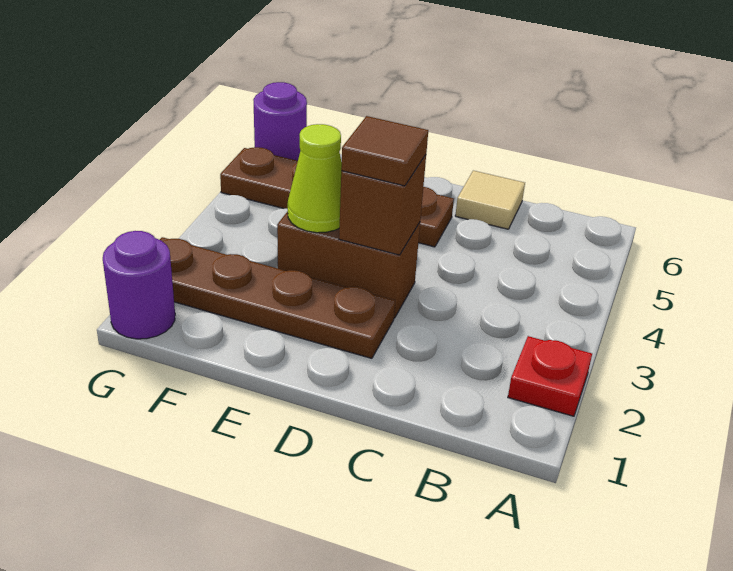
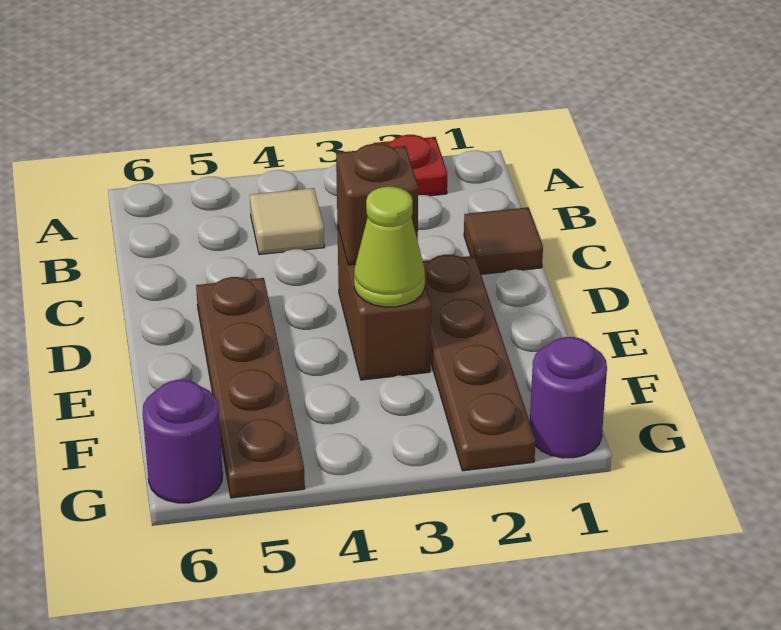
tan tile C6 level 1 -> tan tile B4 level 1
brown tile D3 level 3 -> brown tile C1 level 1

